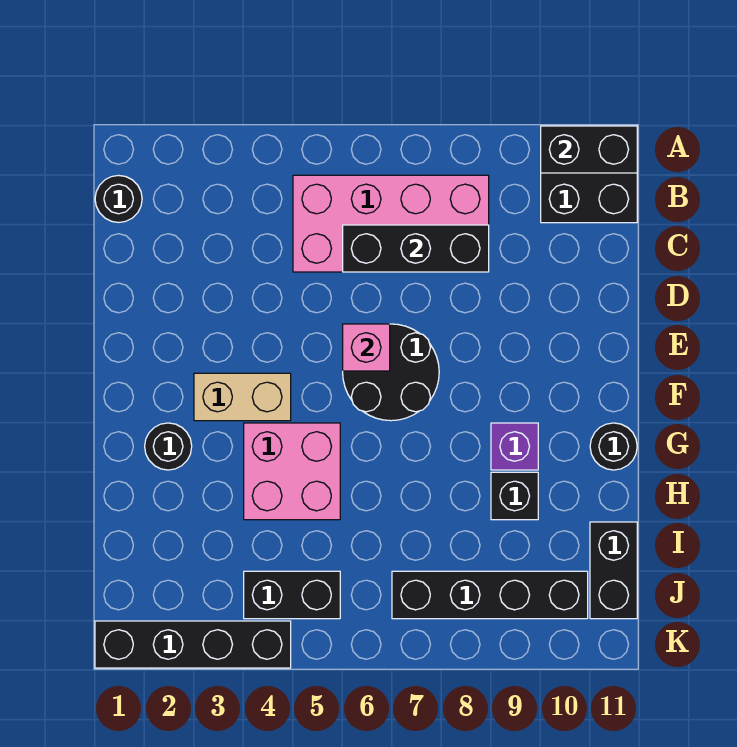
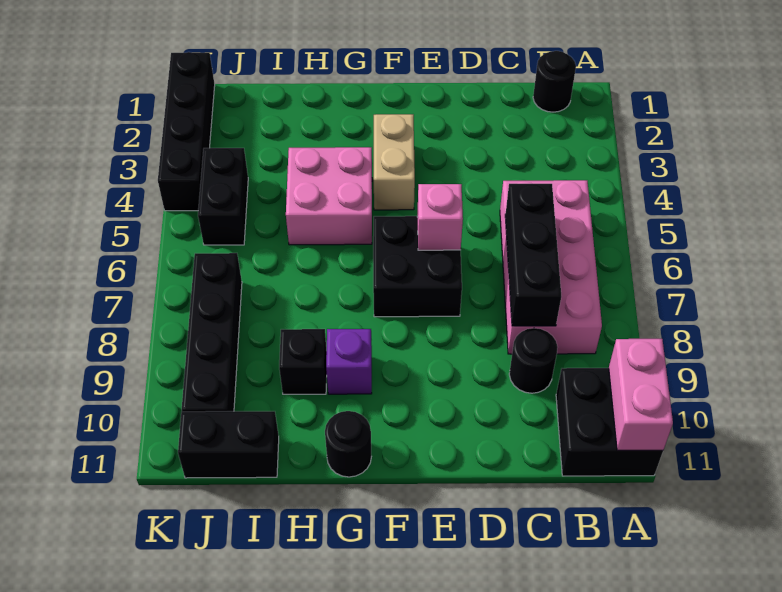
black brick A10:A11 level 2 -> pink brick A10:A11 level 2
black round brick E6:F7 level 1 -> black brick E6:F7 level 1
black round brick G2 level 1 -> black round brick C9 level 1

